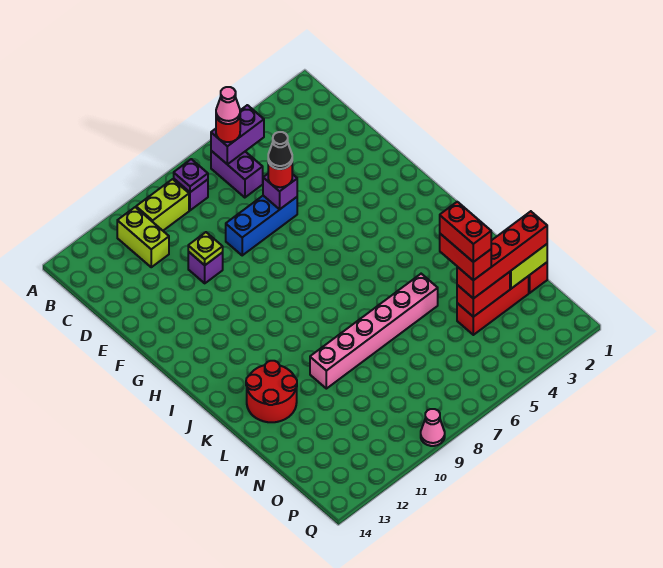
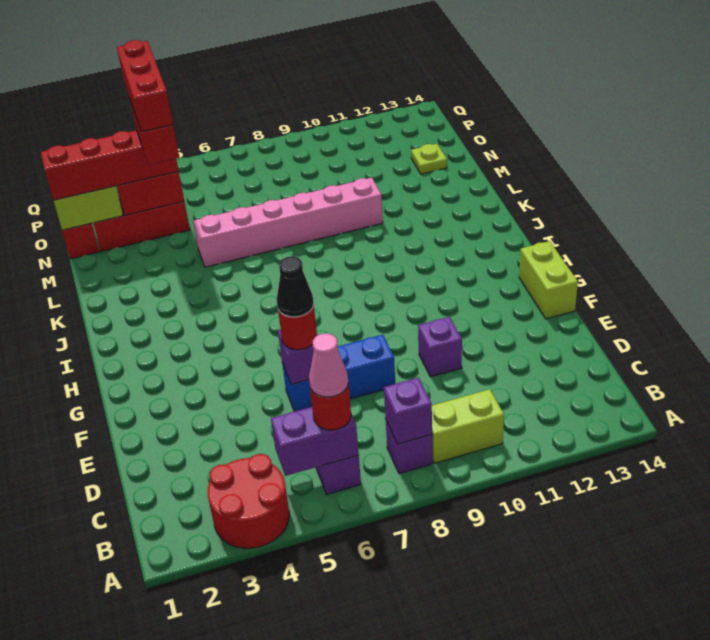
purple plate B8 level 2 -> purple brick B8 level 2
lime brick B11:C11 level 1 -> lime brick F14:G14 level 1
lime plate E10 level 2 -> lime plate N13 level 1
red round brick K12:L13 level 1 -> red round brick A3:B4 level 1
red brick M4:N4 level 5 -> red brick M4:O4 level 5
pink cone Q9 level 1 -> none

